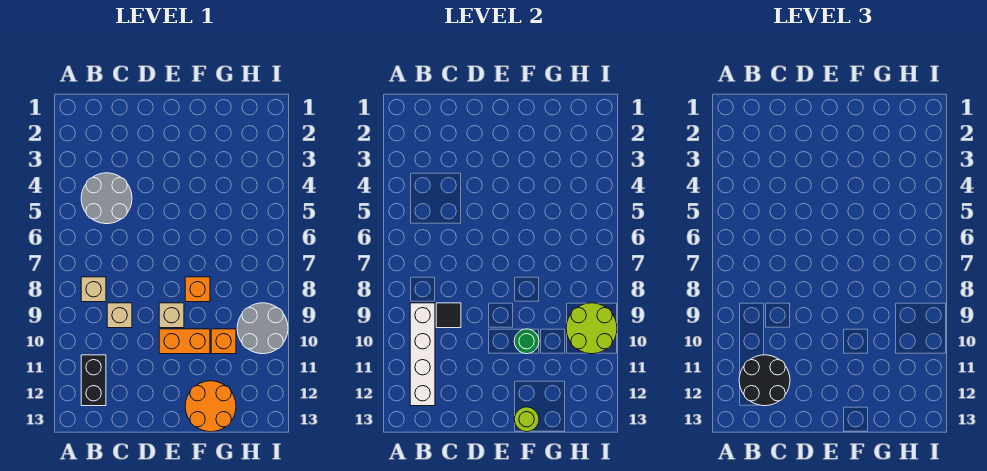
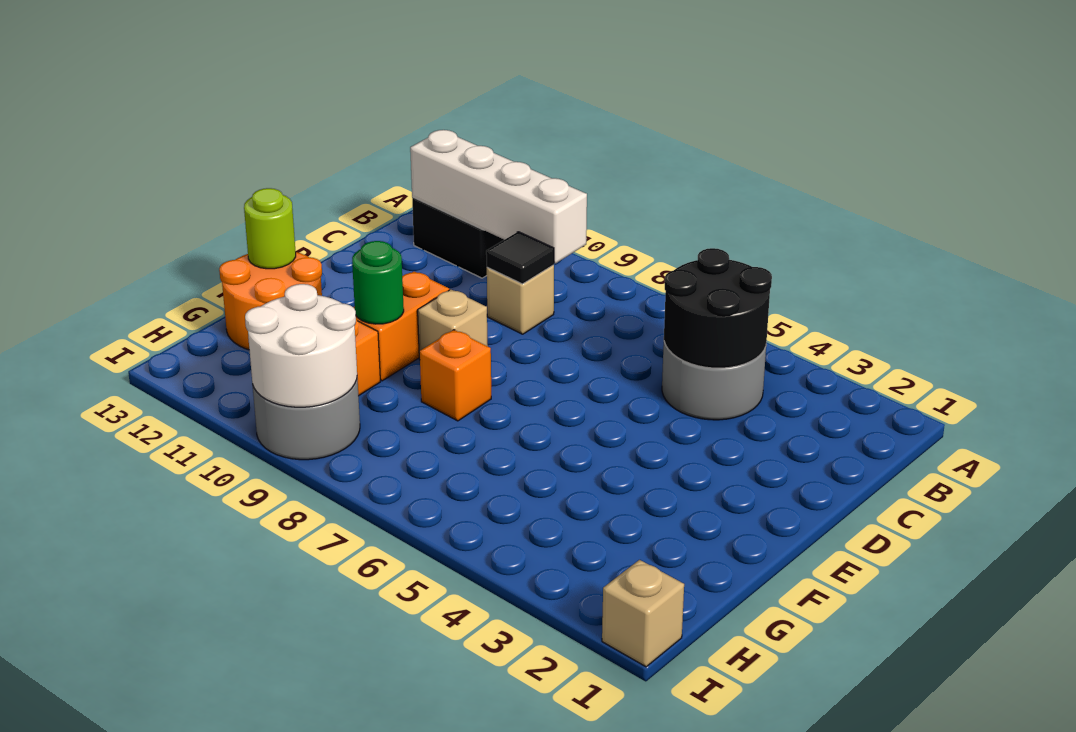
tan brick B8 level 1 -> tan brick I1 level 1
black round brick B11:C12 level 3 -> black round brick B4:C5 level 2
lime round brick H9:I10 level 2 -> white round brick H9:I10 level 2

